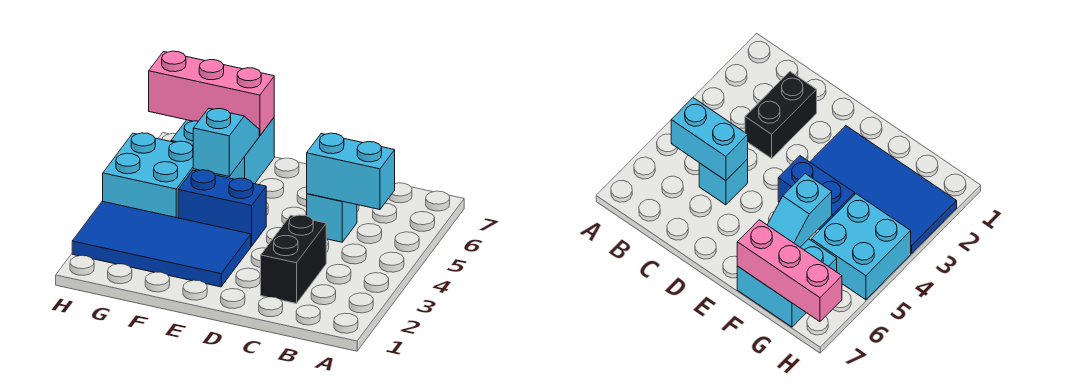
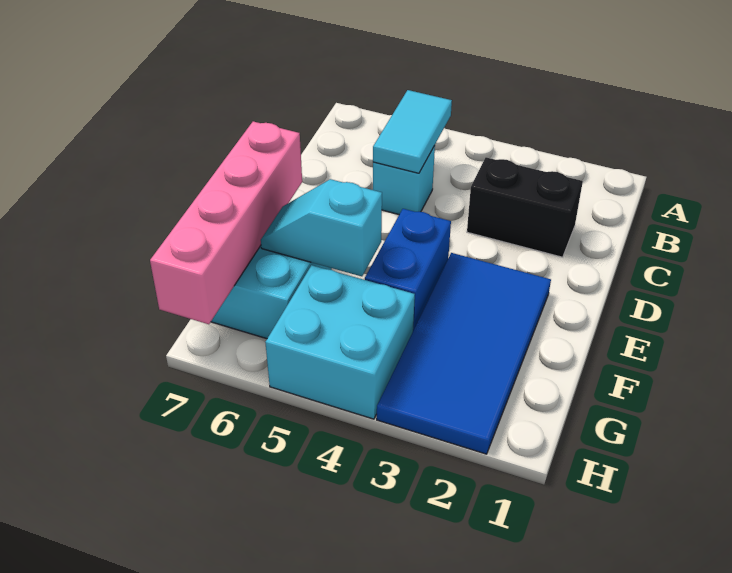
cyan brick B5:C5 level 2 -> cyan tile B5:C5 level 2
pink brick F7:H7 level 2 -> pink brick E7:H7 level 2

